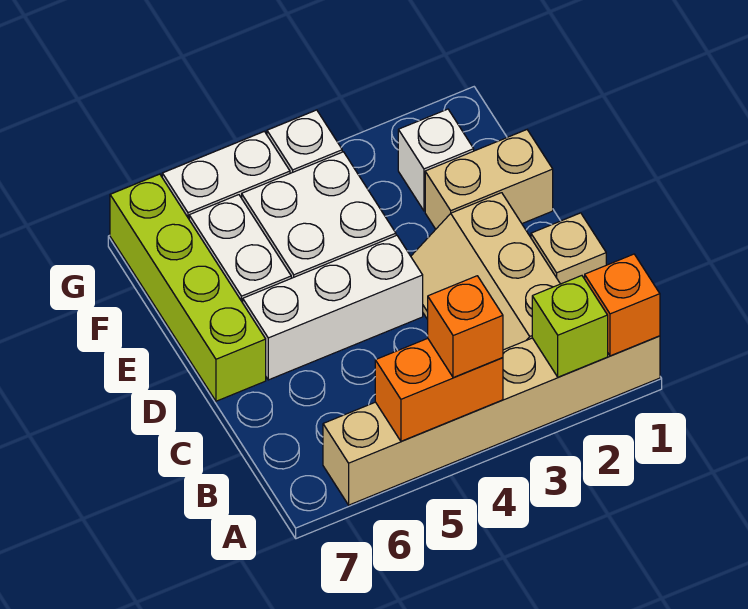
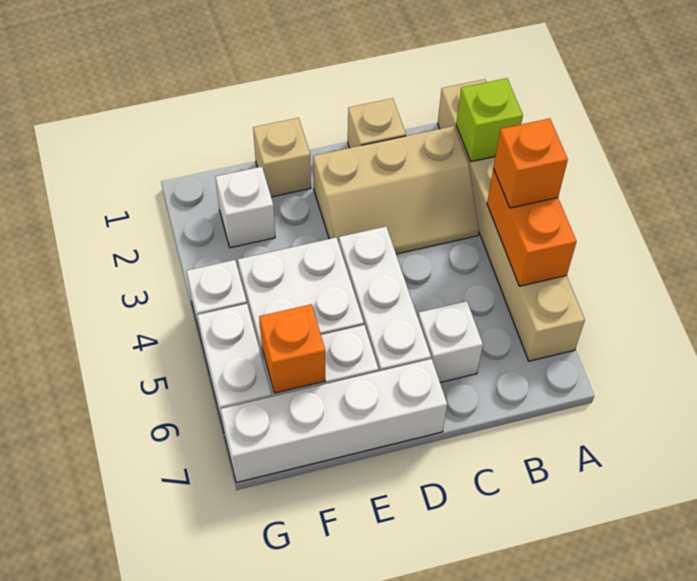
orange brick A1 level 2 -> orange brick F6 level 2
none -> white brick C6 level 1
lime brick D7:G7 level 1 -> white brick D7:G7 level 1
tan brick E1:E2 level 1 -> tan brick E1 level 1

